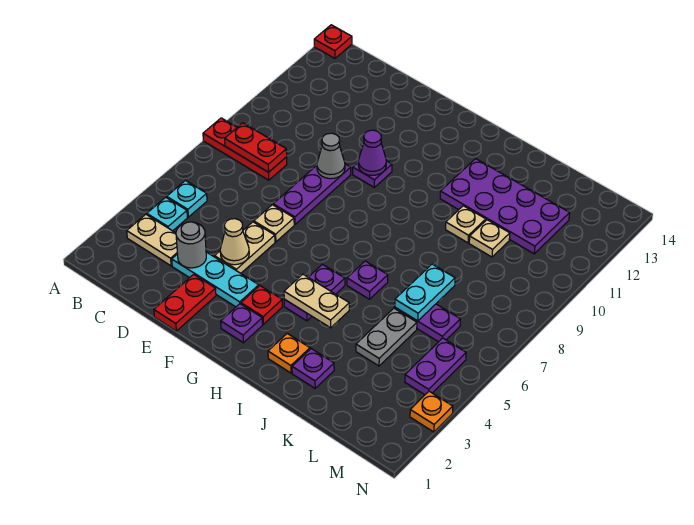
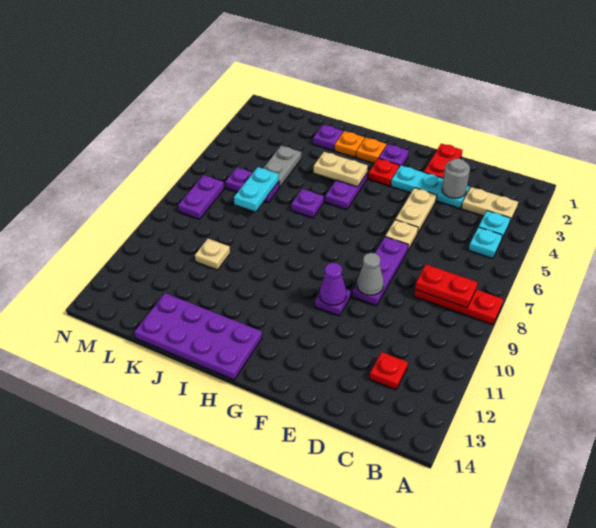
red plate A14 level 1 -> red plate C12 level 1
tan cone E4 level 2 -> none
purple plate I11:L12 level 1 -> purple plate H13:K14 level 1
tan plate J10 level 1 -> none
purple plate M4:M5 level 1 -> purple plate M7:M8 level 1
orange plate N3 level 1 -> orange plate H2 level 1

